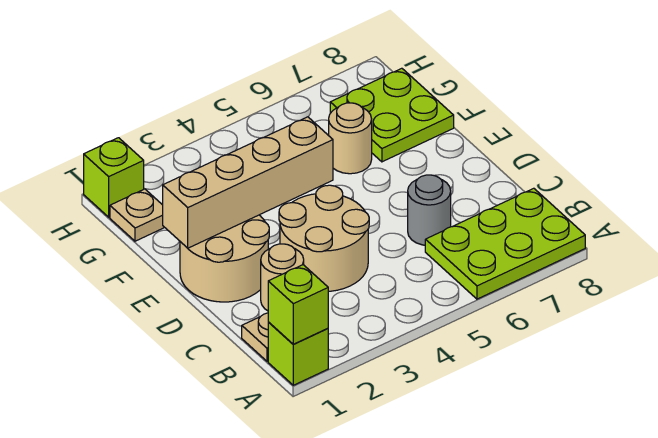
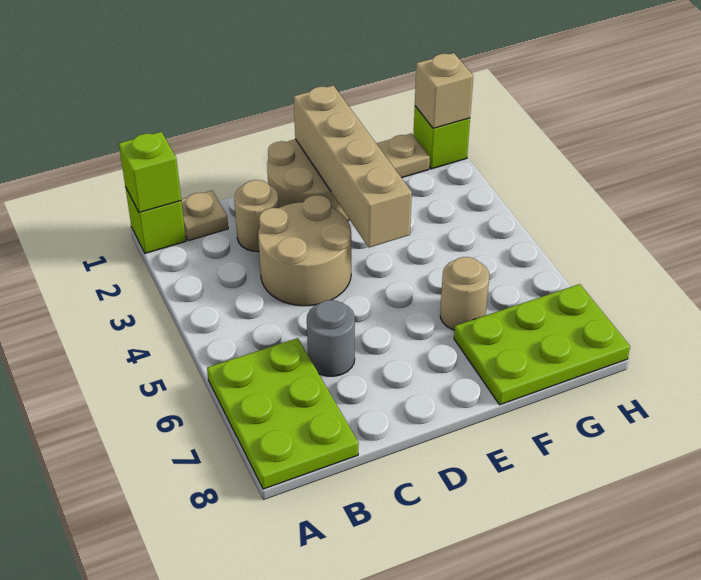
lime plate F7:G8 level 1 -> lime plate F7:H8 level 1
none -> tan brick H1 level 2

